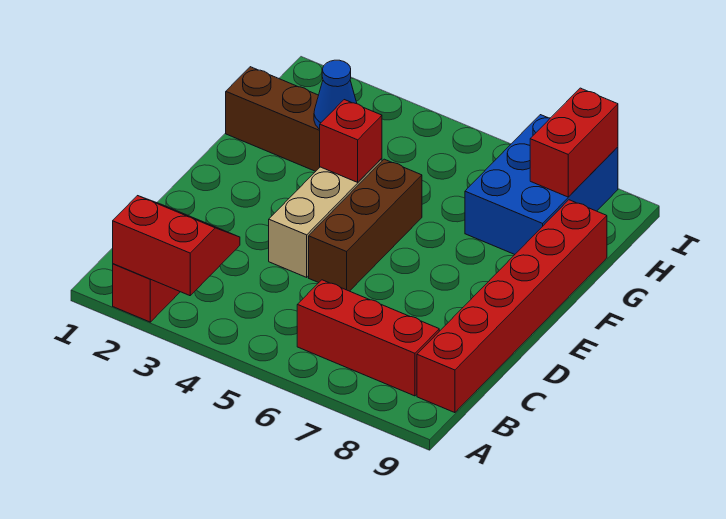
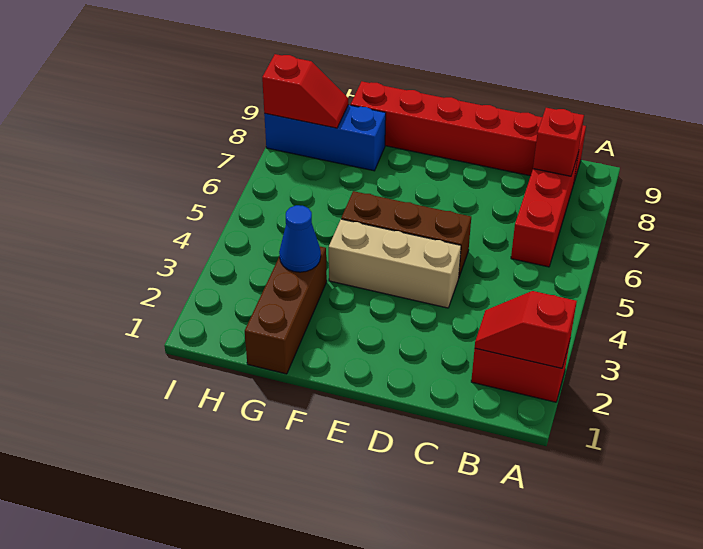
red slope A2:B3 level 2 top A -> red slope A2:B2 level 2 top A
red brick F4 level 2 -> red brick B8 level 2
blue brick G7:I8 level 1 -> blue brick G8:I8 level 1
red brick H8:I8 level 2 -> red slope H8:I8 level 2 top I

